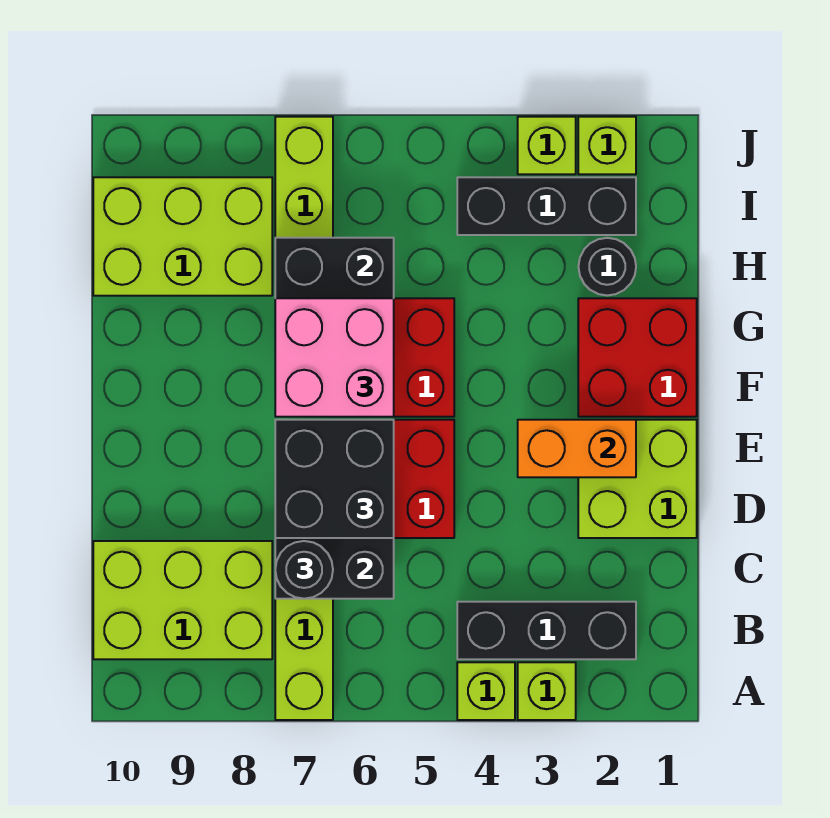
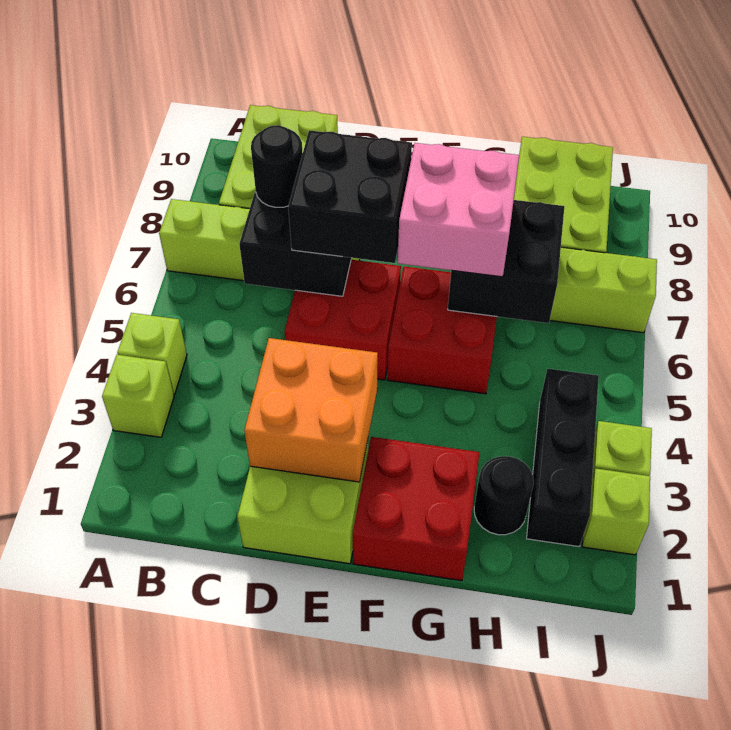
black brick B2:B4 level 1 -> none
orange brick E2:E3 level 2 -> orange brick D2:E3 level 2

